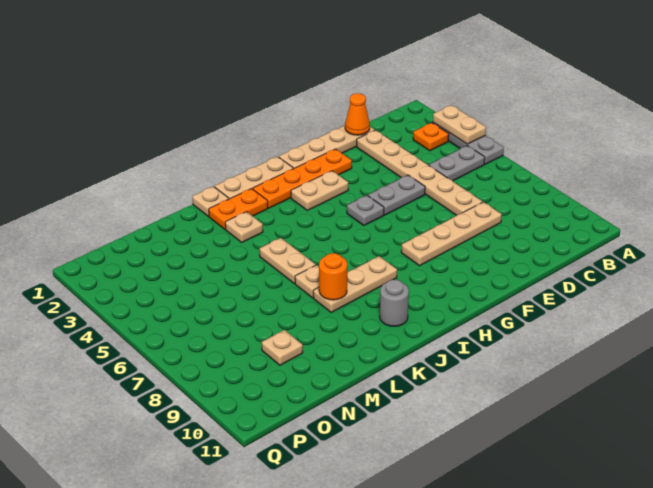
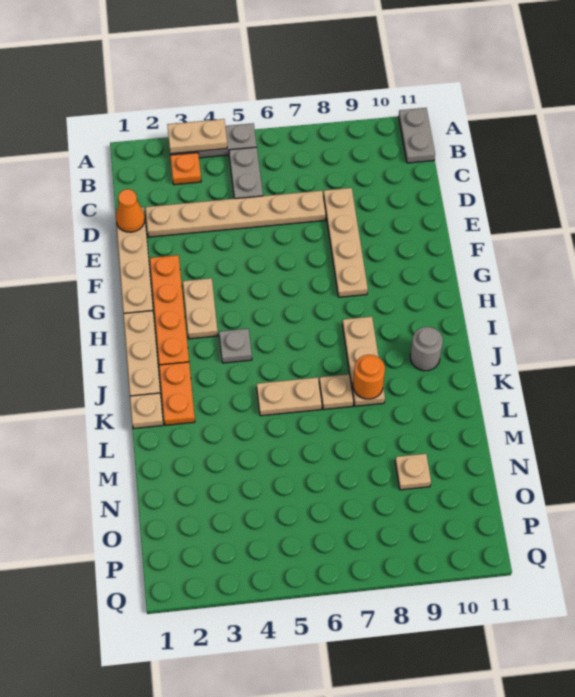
grey plate E5:F5 level 1 -> grey plate A11:B11 level 1
grey plate G5 level 1 -> grey plate I4 level 1
tan plate K3 level 1 -> none

